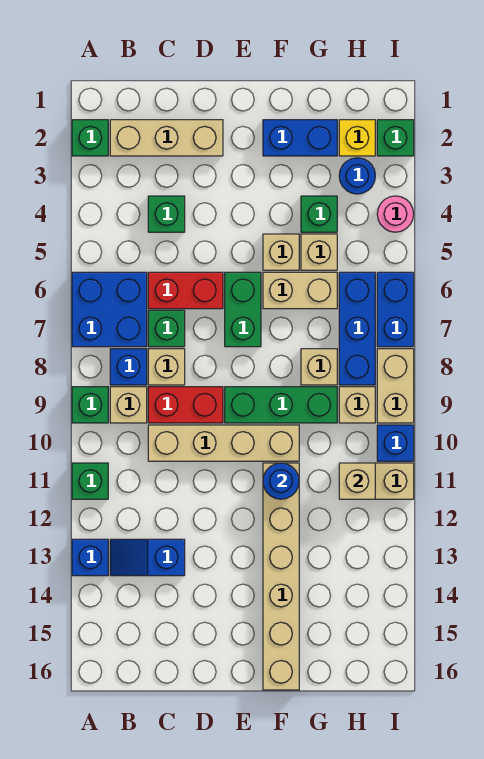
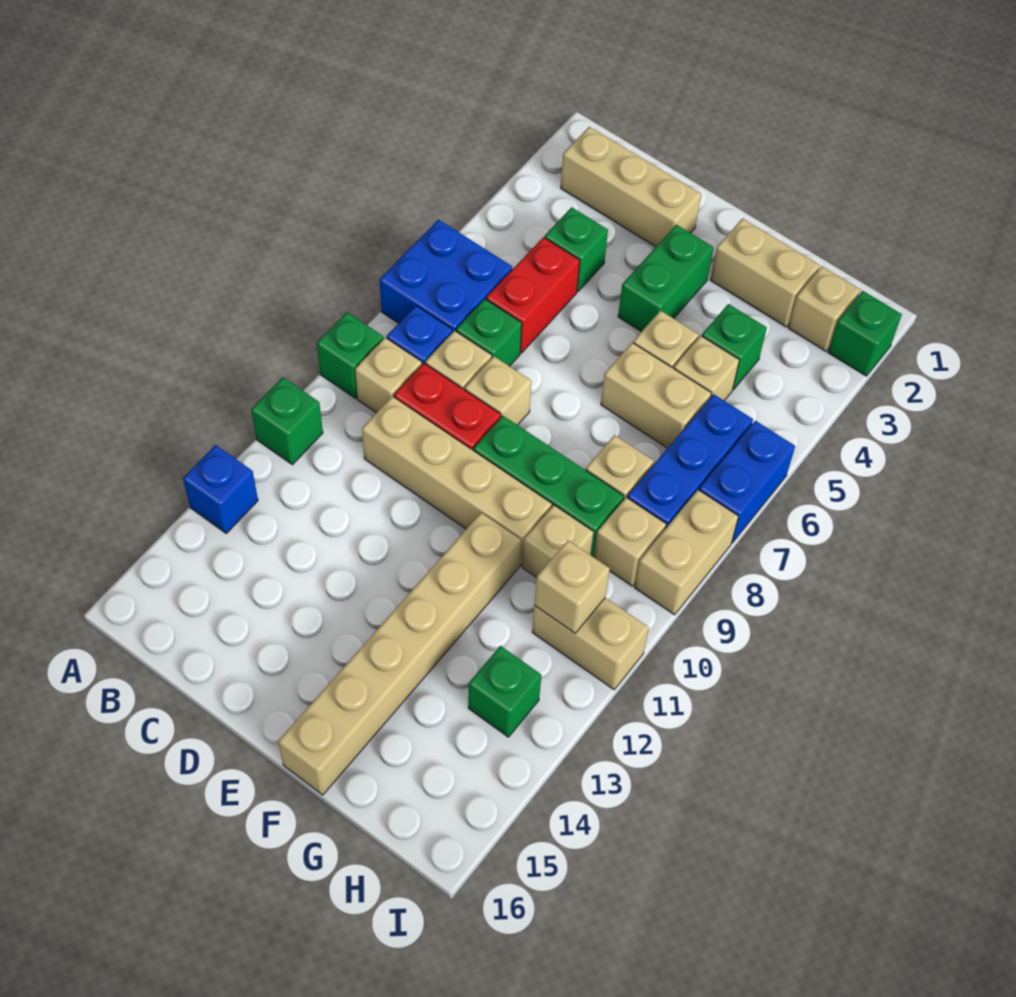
green brick A2 level 1 -> green brick H13 level 1
blue slope B13:C13 level 1 top C -> none
red brick C6:D6 level 1 -> red brick C5:C6 level 1
none -> tan brick D8 level 1
green brick E6:E7 level 1 -> green brick E3:E4 level 1
blue brick F2:G2 level 1 -> tan brick F2:G2 level 1
blue round brick F11 level 2 -> none
none -> tan brick G10 level 1
yellow brick H2 level 1 -> tan brick H2 level 1
blue round brick H3 level 1 -> none
pink round brick I4 level 1 -> none
blue brick I10 level 1 -> none

